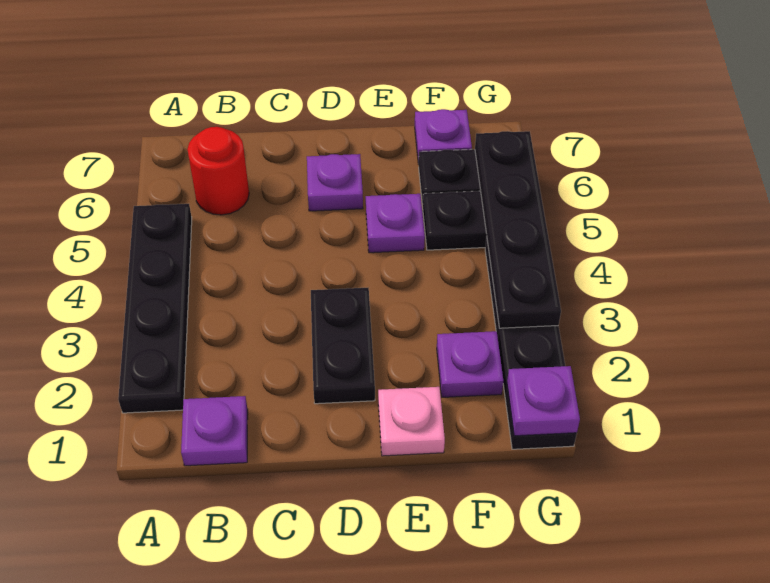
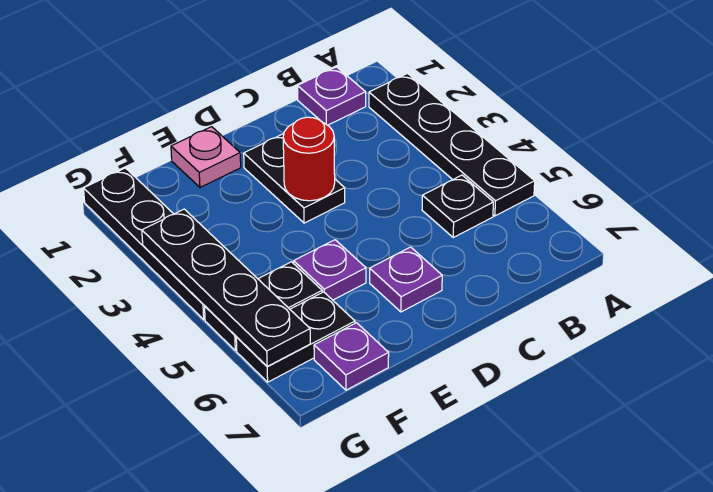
none -> black plate B5 level 1
red round brick B6 level 1 -> red round brick D3 level 2
purple plate F2 level 1 -> none
purple plate G1 level 2 -> none

